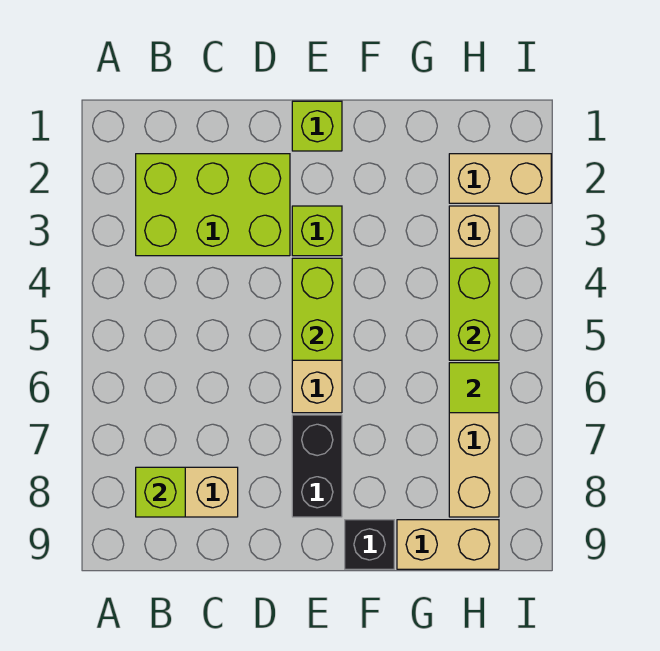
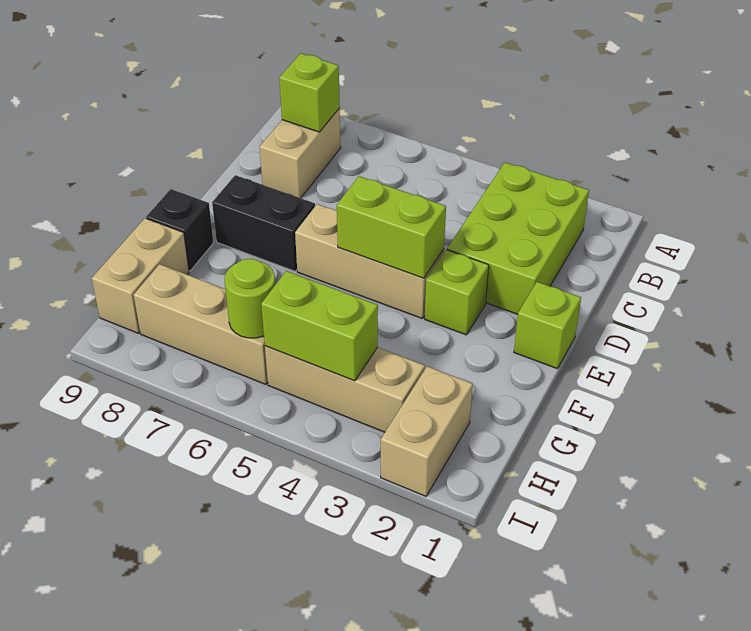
lime tile H6 level 2 -> lime round brick H6 level 2

